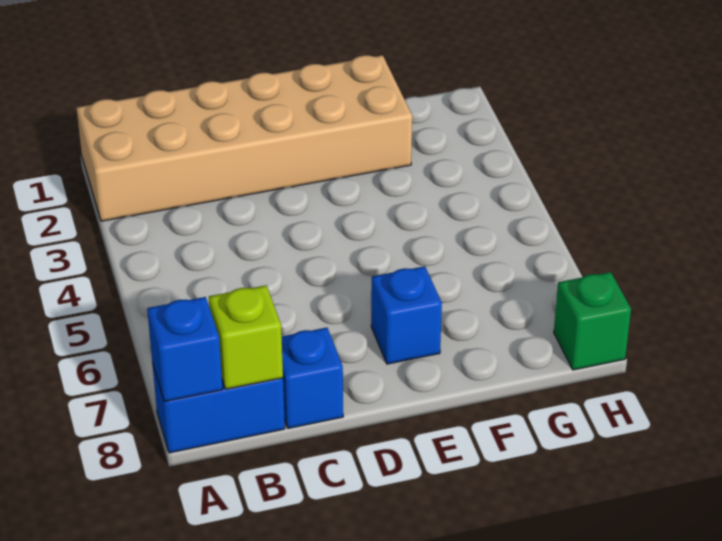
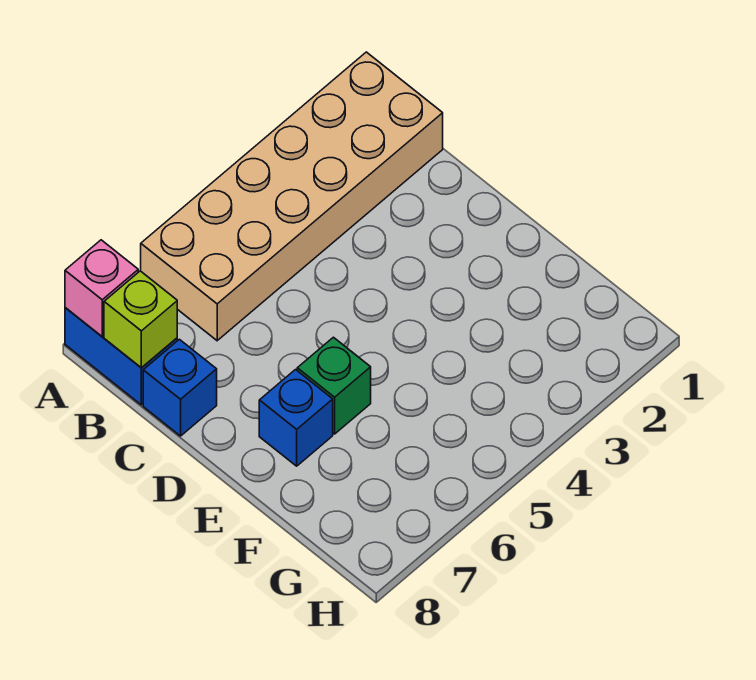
tan brick A1:F2 level 1 -> tan brick A1:B6 level 1
blue brick A8 level 2 -> pink brick A8 level 2
green brick H8 level 1 -> green brick E6 level 1

